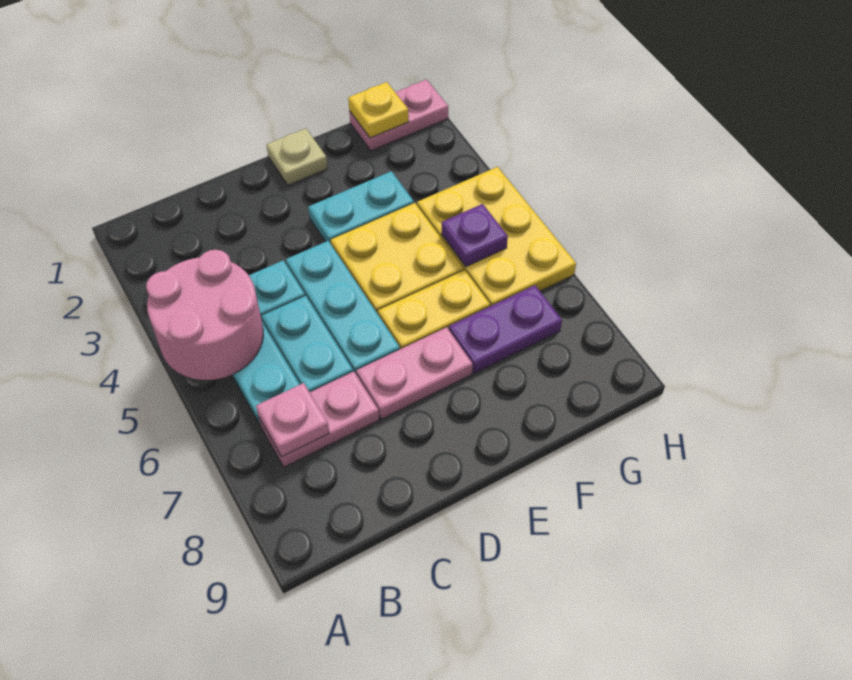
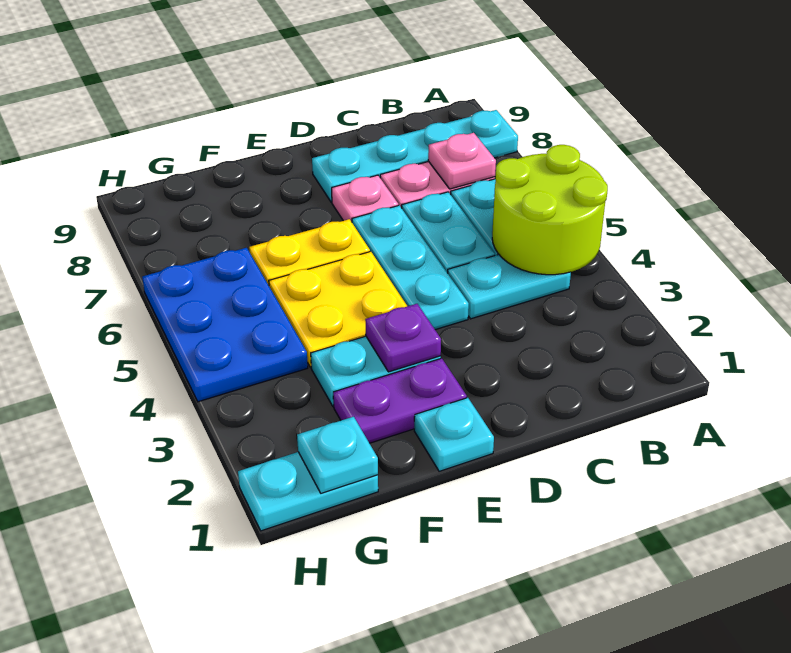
pink round brick A4:B5 level 2 -> lime round brick A4:B5 level 2
none -> cyan plate A8:D8 level 1
pink plate D7:E7 level 1 -> pink plate D7 level 1
tan plate E1 level 1 -> cyan plate E1 level 1
purple plate F7:G7 level 1 -> purple plate E2:F2 level 1
pink plate G1:H1 level 1 -> cyan plate G1:H1 level 1
yellow plate G1 level 2 -> cyan plate G1 level 2
yellow plate G4:H6 level 1 -> blue plate G4:H6 level 1
purple plate G5 level 2 -> purple plate E3 level 2

